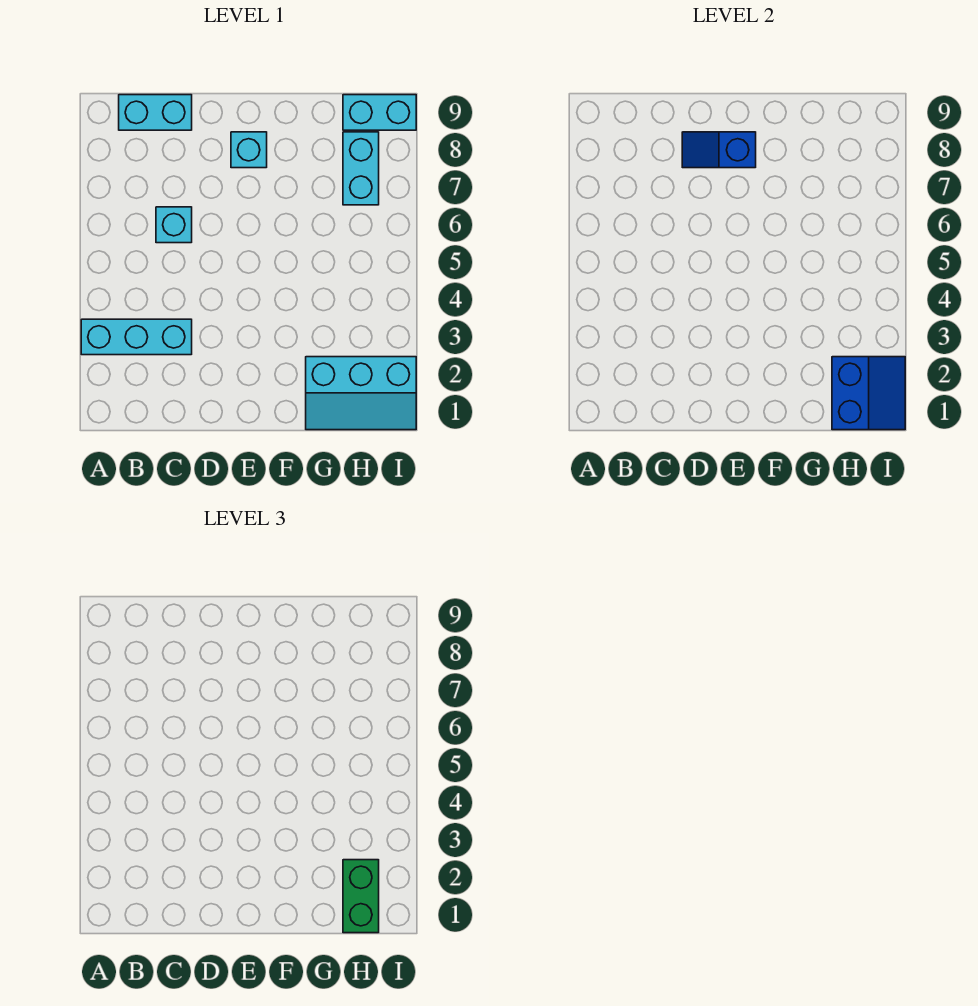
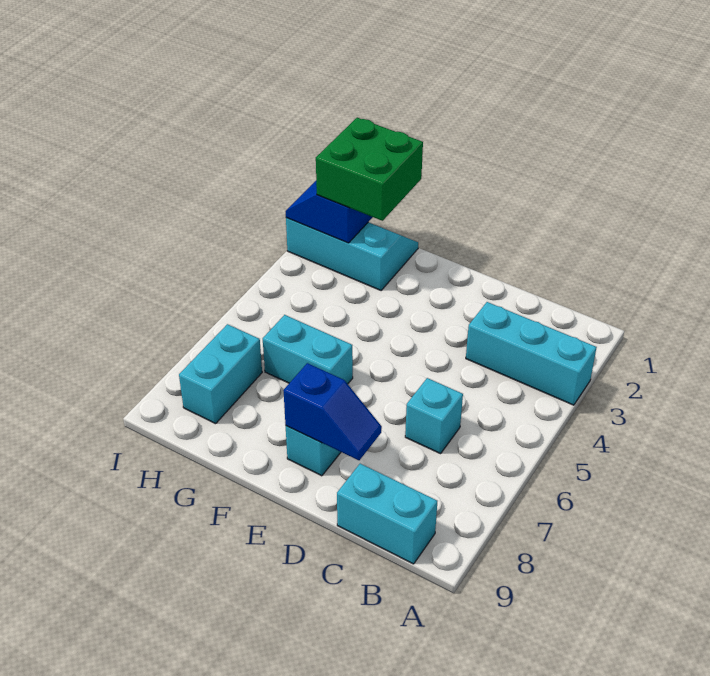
green brick H1:H2 level 3 -> green brick G1:H2 level 3
cyan brick H9:I9 level 1 -> cyan brick F6:G6 level 1

